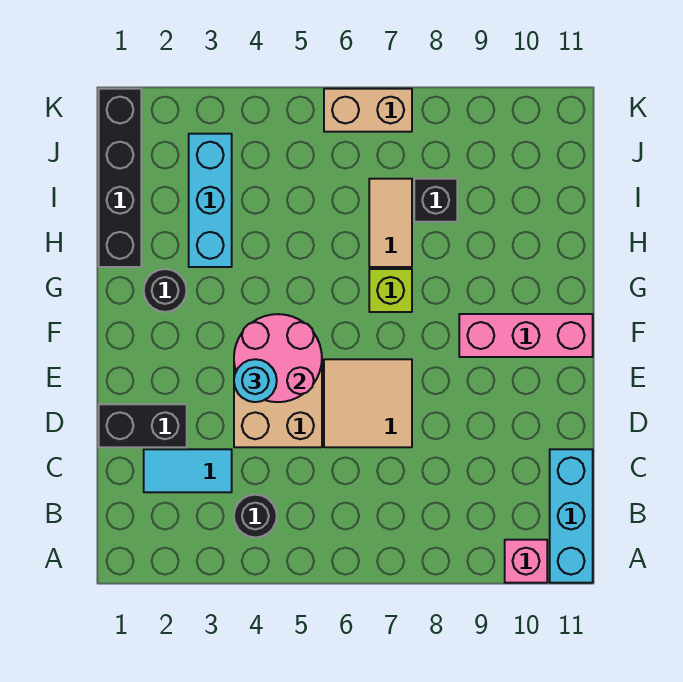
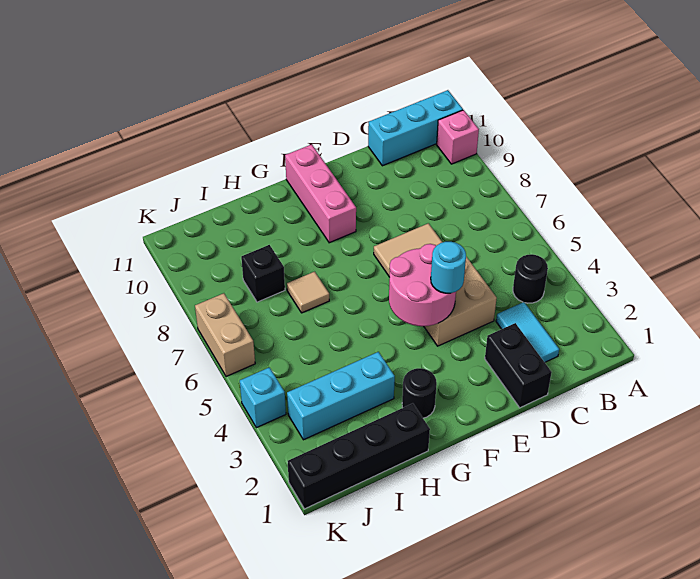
lime brick G7 level 1 -> none
tan tile H7:I7 level 1 -> tan tile H7 level 1
none -> cyan brick K4 level 1

